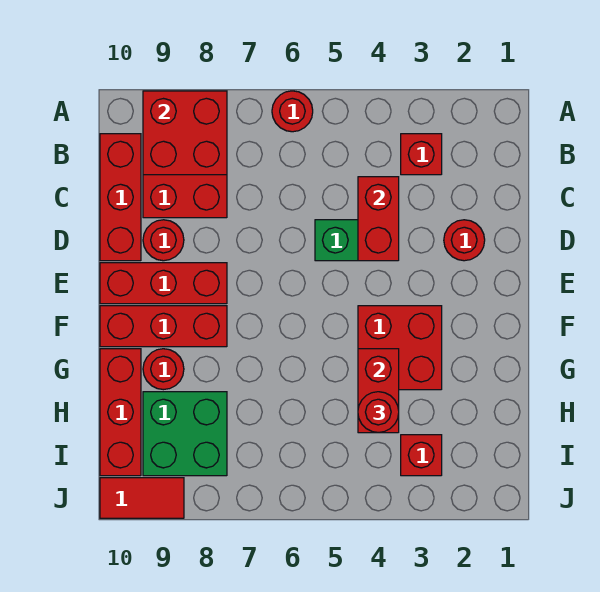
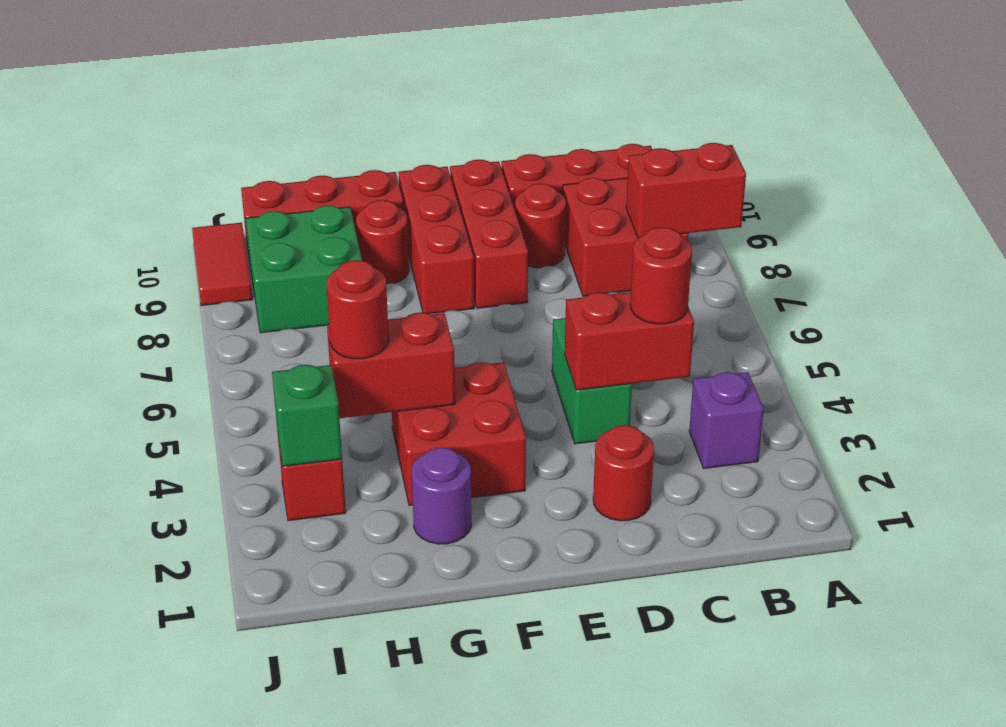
red round brick A6 level 1 -> red round brick C4 level 3
red brick A8:B9 level 2 -> red brick A8:B8 level 2
red brick B3 level 1 -> purple brick B3 level 1
none -> purple round brick G2 level 1
none -> green brick I3 level 2

